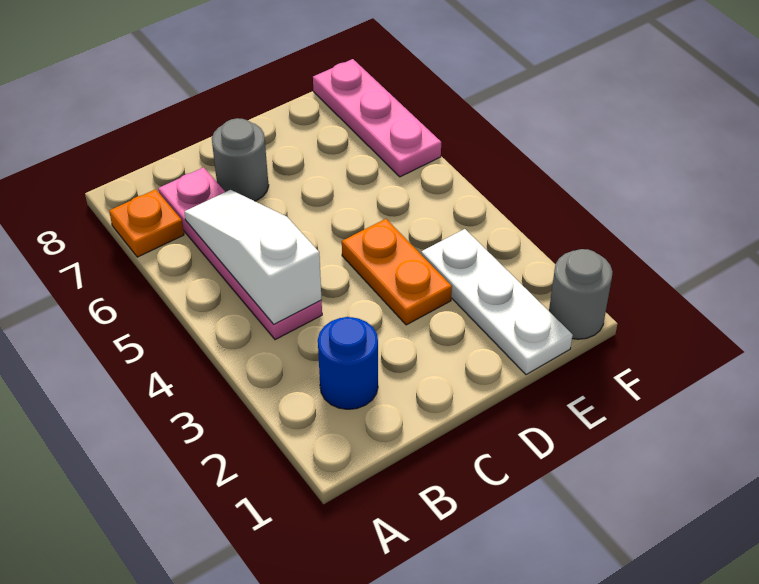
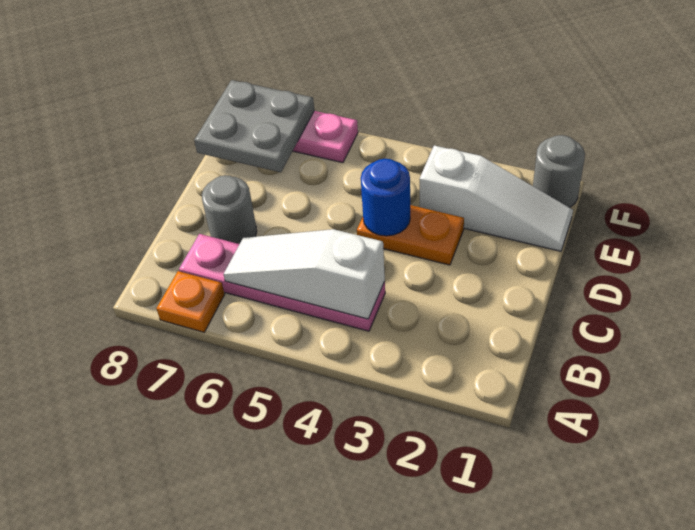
blue round brick B2 level 1 -> blue round brick D4 level 2
white plate E1:E3 level 1 -> white slope E1:E3 level 1 top 3
none -> grey plate E7:F8 level 2

